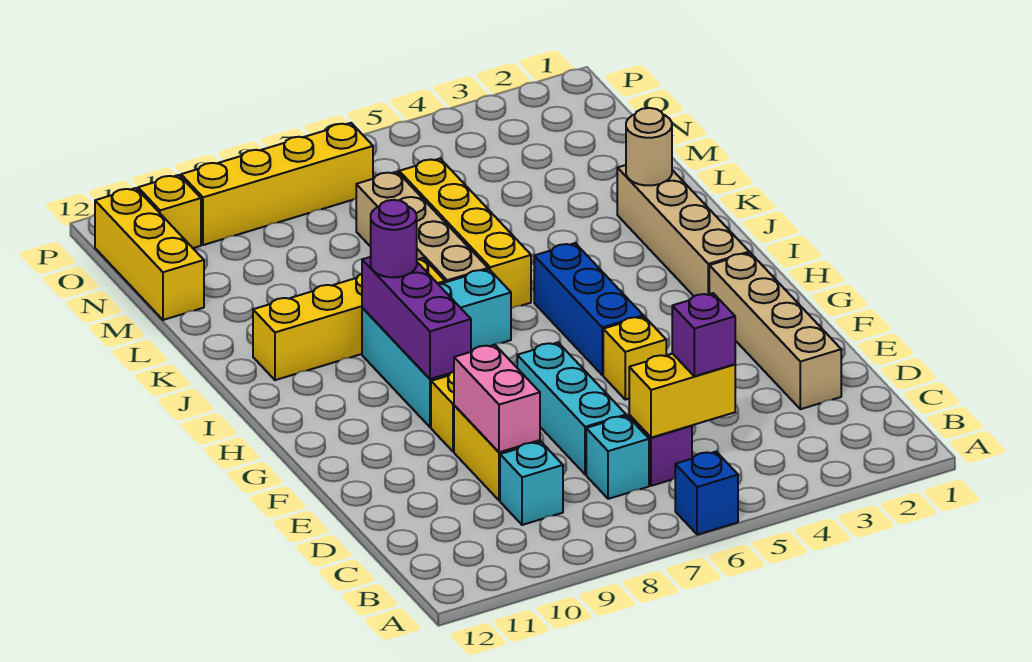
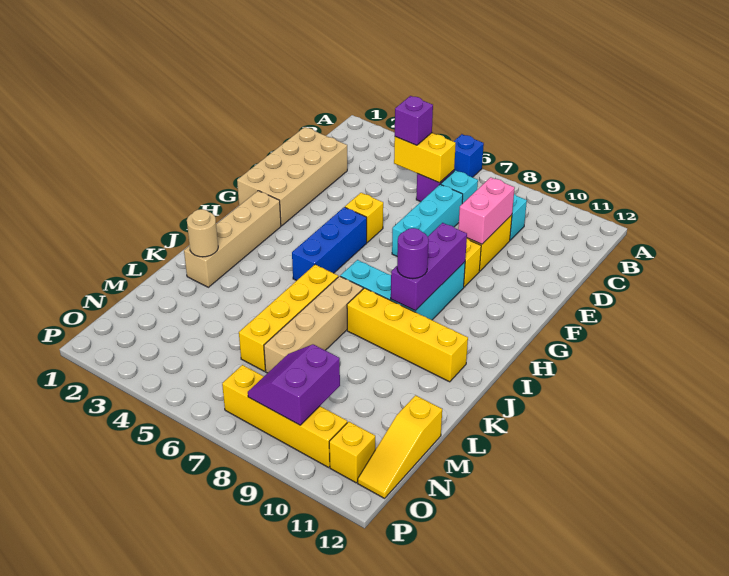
tan brick D2:G2 level 1 -> tan brick D1:G2 level 1
yellow brick M12:O12 level 1 -> yellow slope M12:O12 level 1 top M
none -> purple slope N8:O9 level 2 top 9

